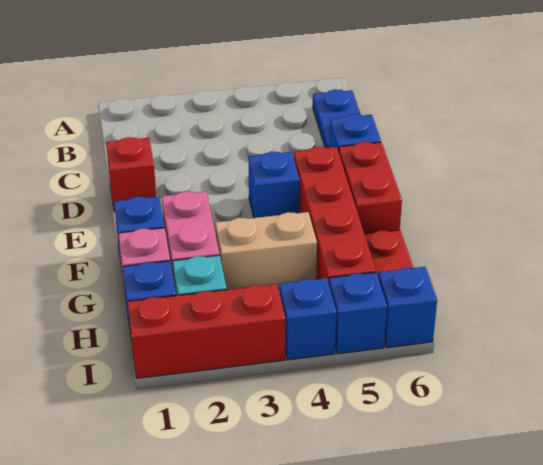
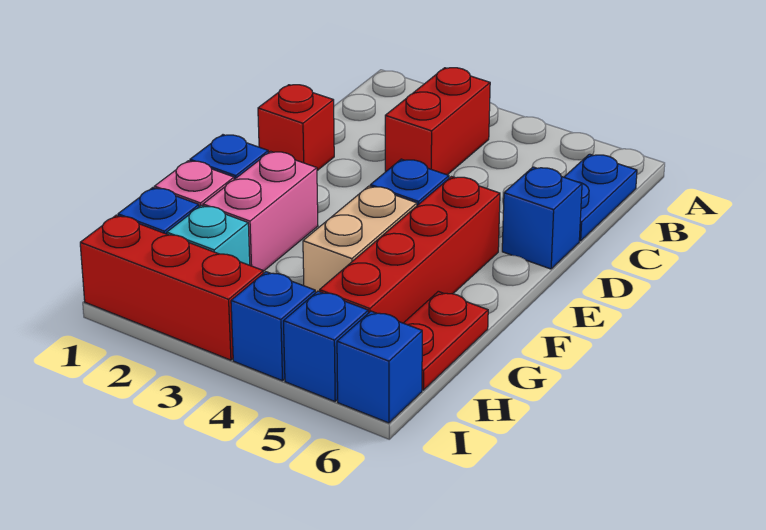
red brick E6:F6 level 1 -> red brick B3:C3 level 1
tan brick G3:G4 level 1 -> tan brick F4:G4 level 1

